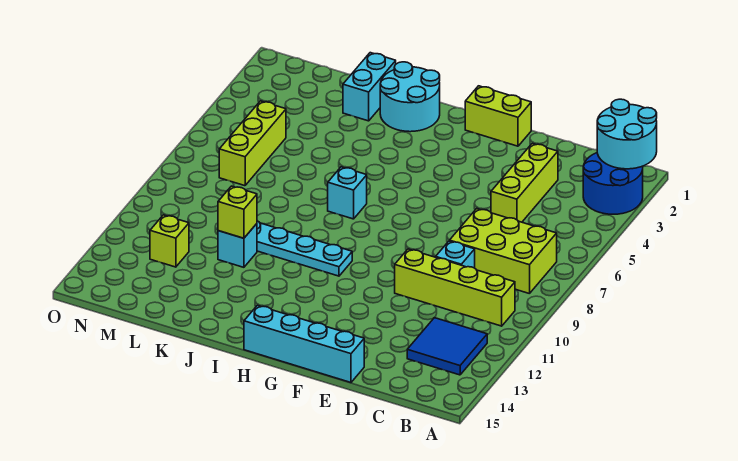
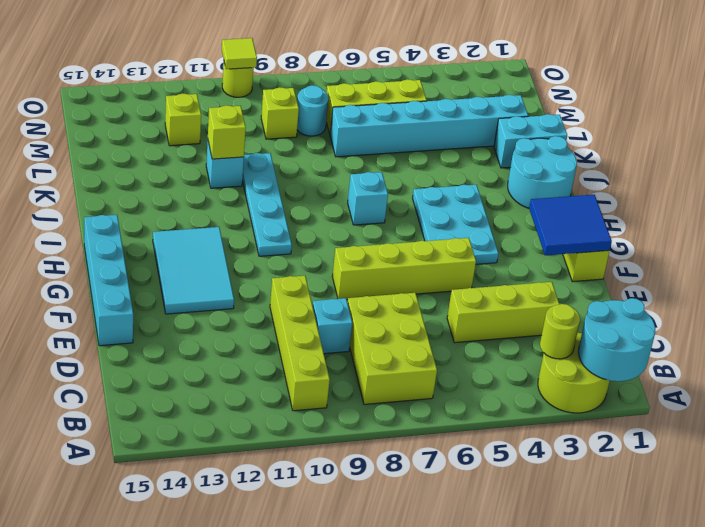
blue round brick A2:B3 level 1 -> lime round brick A2:B3 level 1
none -> lime round brick B3 level 2
blue tile B12:C13 level 1 -> blue tile F1:G2 level 2
none -> lime brick F5:F8 level 1
none -> cyan tile F12:H13 level 1
none -> cyan plate G4:I5 level 1
none -> cyan brick L2:L7 level 1
none -> cyan round brick M8 level 1
none -> lime brick M9 level 1
none -> lime round brick O10 level 1
none -> lime tile O10 level 2

